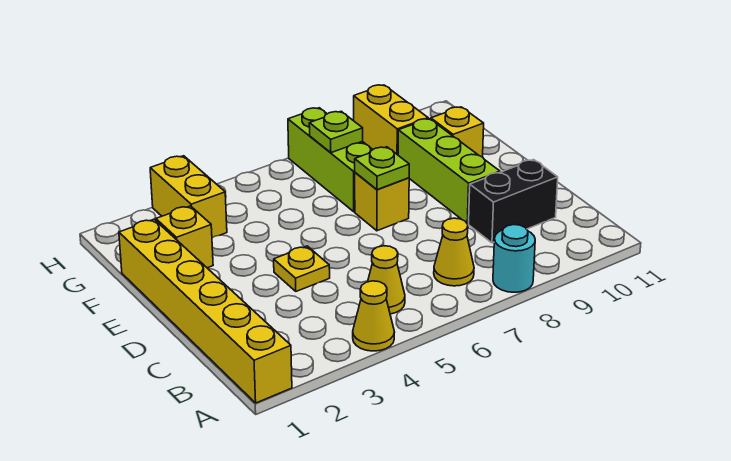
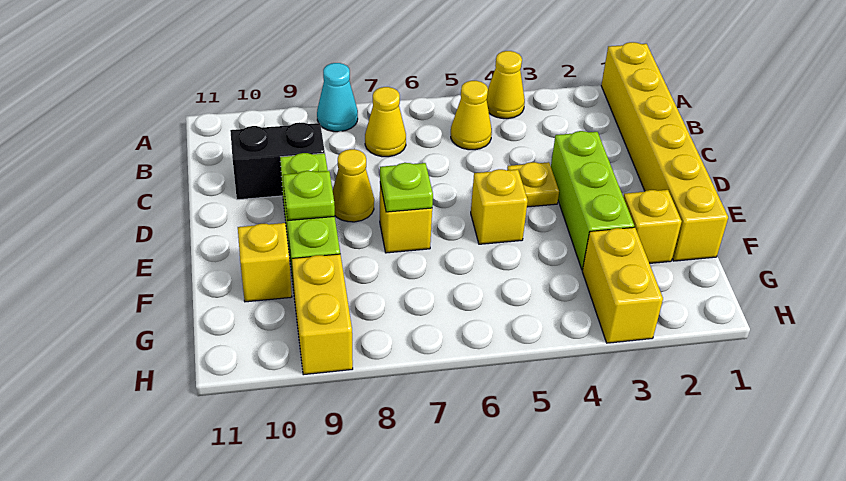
cyan round brick A8 level 1 -> cyan cone A8 level 1
none -> yellow cone D8 level 1
none -> yellow brick E5 level 1
lime brick F7:H7 level 1 -> lime brick D3:F3 level 1
lime plate G7 level 2 -> lime plate E9 level 2

